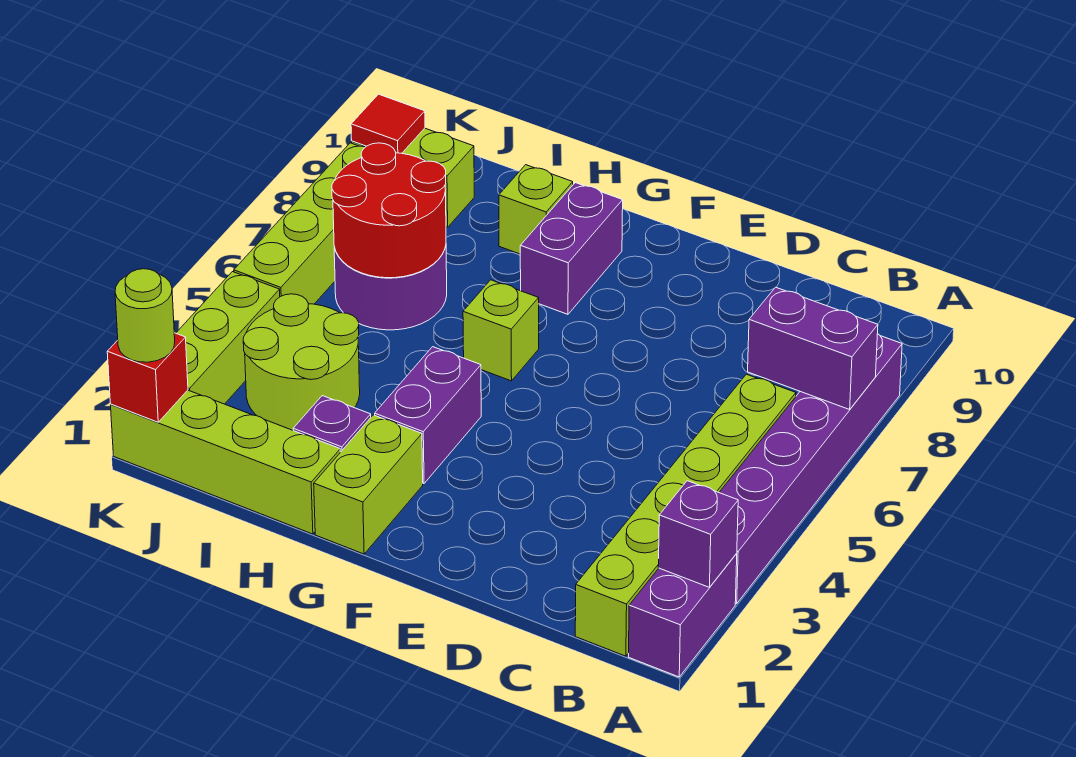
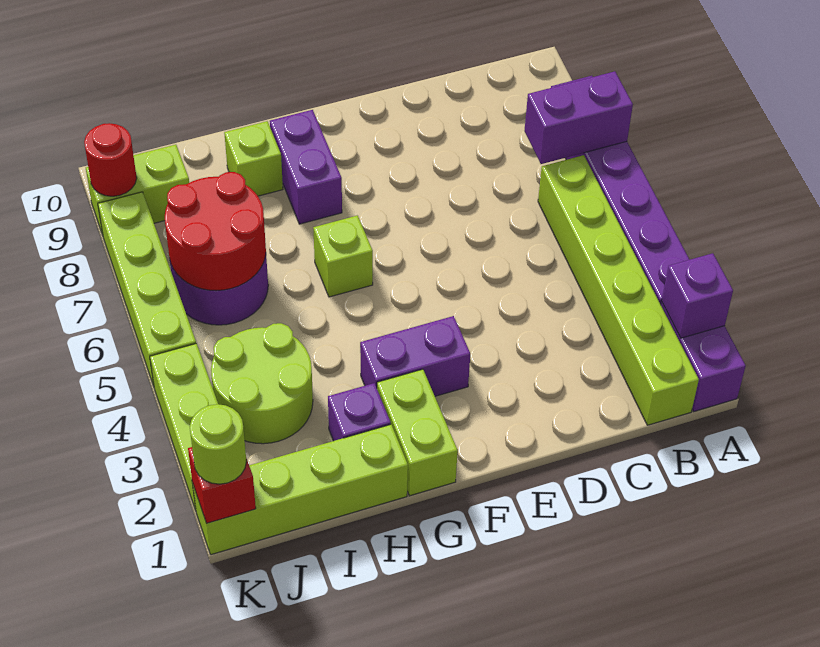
purple brick G3:G4 level 1 -> purple brick F3:G3 level 1
red tile K9 level 2 -> red round brick K9 level 2

